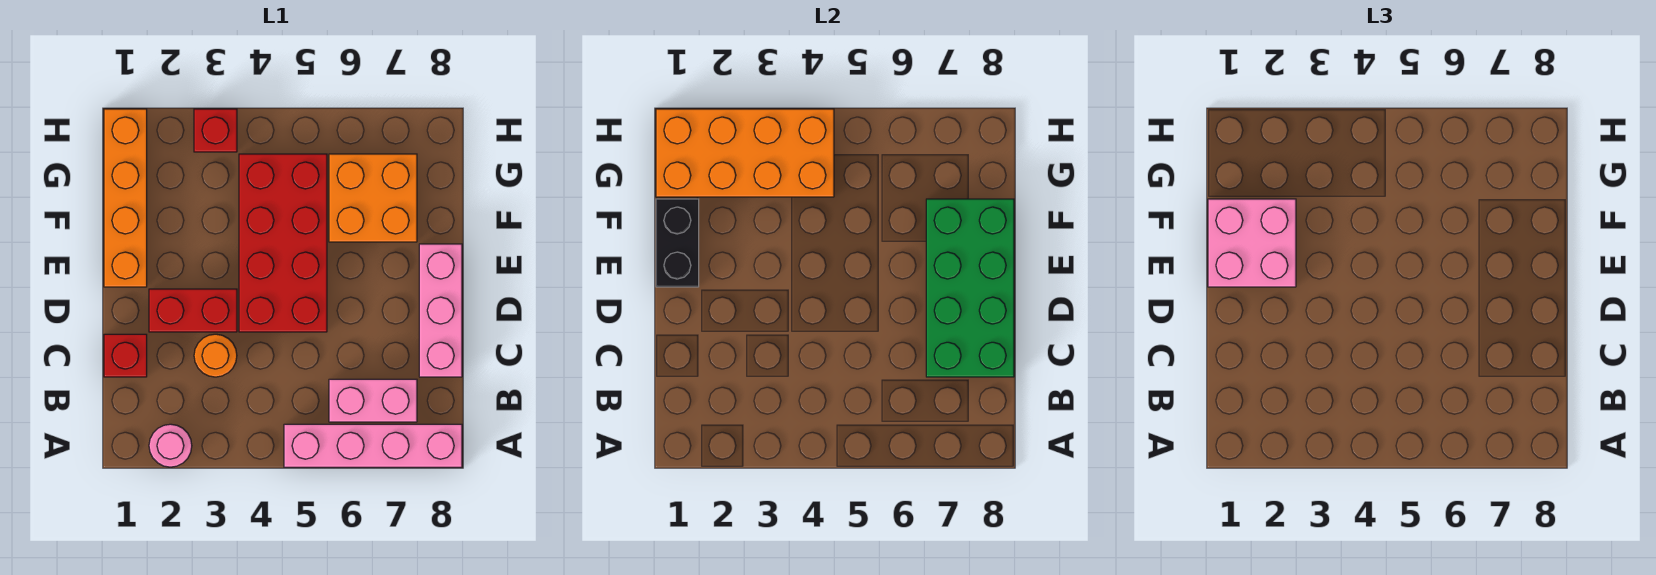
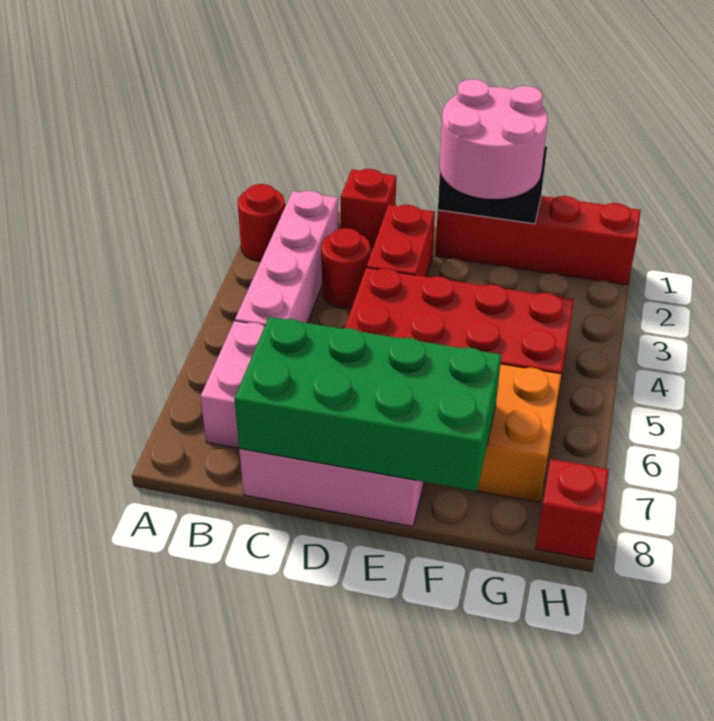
pink round brick A2 level 1 -> red round brick A2 level 1
pink brick A5:A8 level 1 -> pink brick B2:B5 level 1
orange round brick C3 level 1 -> red round brick C3 level 1
orange brick E1:H1 level 1 -> red brick E1:H1 level 1
pink brick E1:F2 level 3 -> pink round brick E1:F2 level 3
orange brick G1:H4 level 2 -> none
red brick H3 level 1 -> red brick H8 level 1

